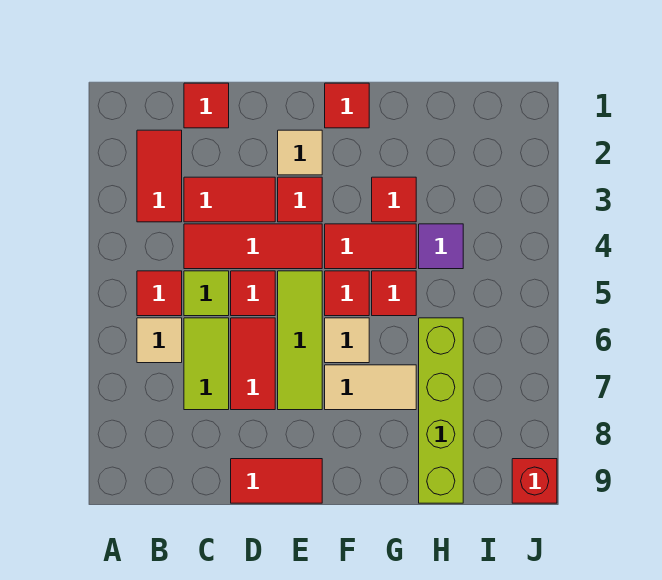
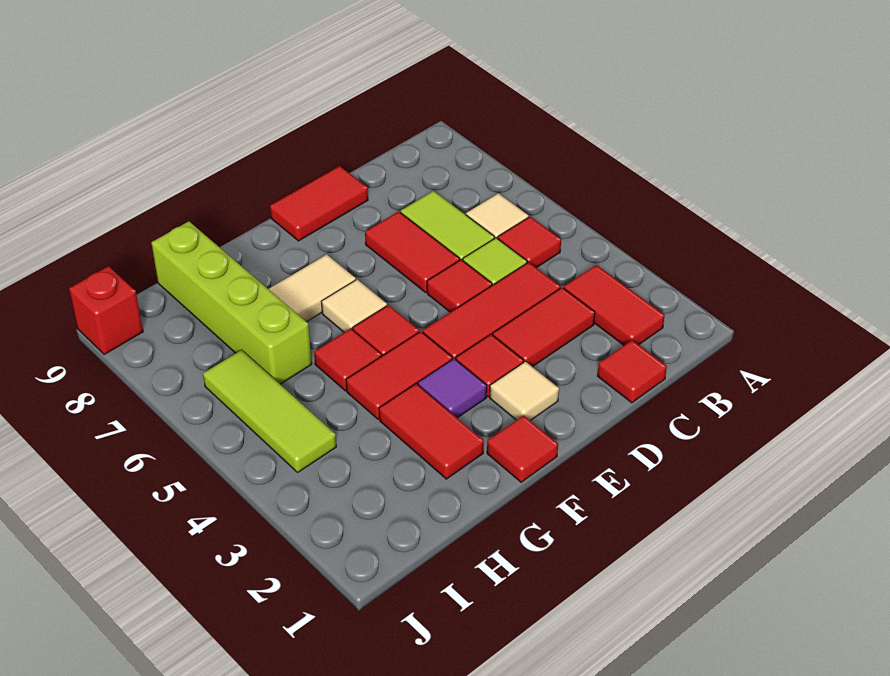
lime tile E5:E7 level 1 -> lime tile I4:I6 level 1
red tile G3 level 1 -> red tile G2:G3 level 1
purple tile H4 level 1 -> purple tile F3 level 1

